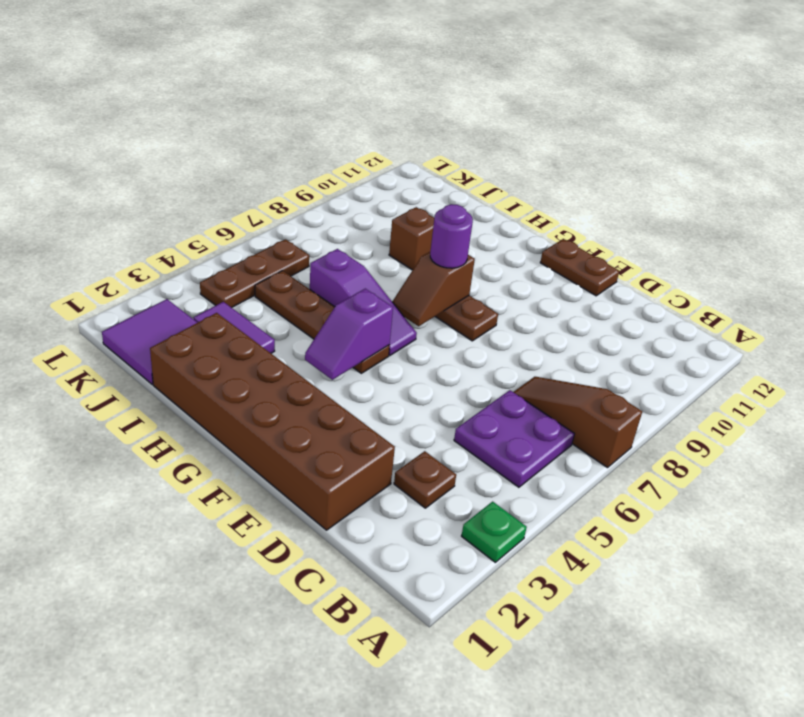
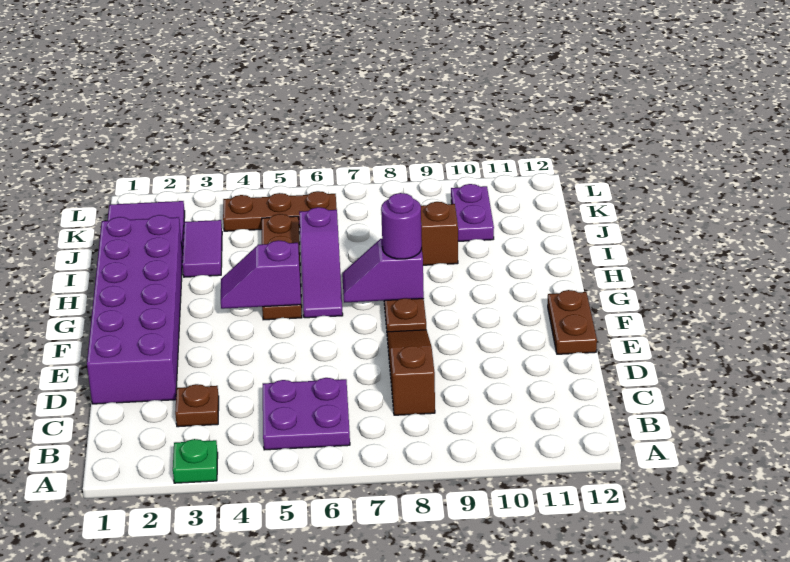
brown slope A7:C7 level 1 top A -> brown slope C8:E8 level 1 top C
brown brick D1:I2 level 1 -> purple brick D1:I2 level 1
brown slope G7:G8 level 2 top 8 -> purple slope G7:G8 level 2 top 8
none -> purple plate J10:K10 level 1

